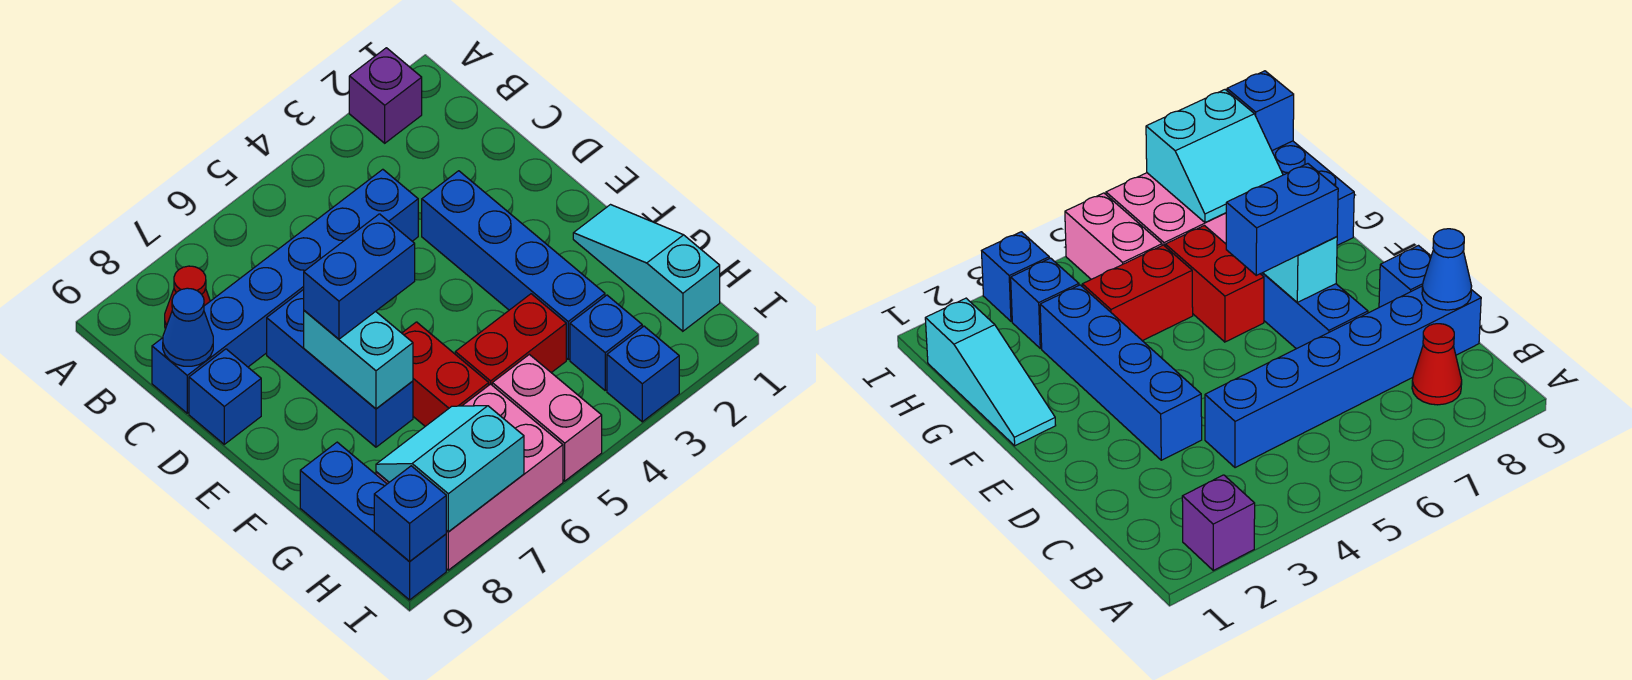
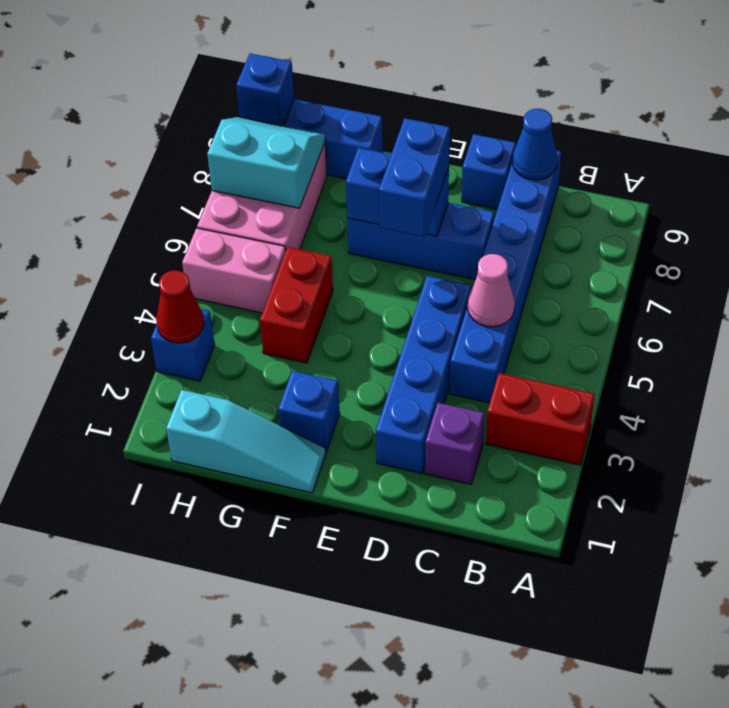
purple brick A2 level 1 -> purple brick C2 level 1
red cone B8 level 1 -> red cone I3 level 2
none -> pink cone C5 level 2
blue brick D3:G3 level 1 -> blue brick D2:D5 level 1
cyan brick E7:F7 level 2 -> blue brick E7:F7 level 2
red brick F6:G6 level 1 -> red brick A3:B3 level 1
blue brick H3 level 1 -> blue brick F2 level 1
cyan slope H7:I8 level 2 top I -> cyan slope H7:I8 level 2 top 7

